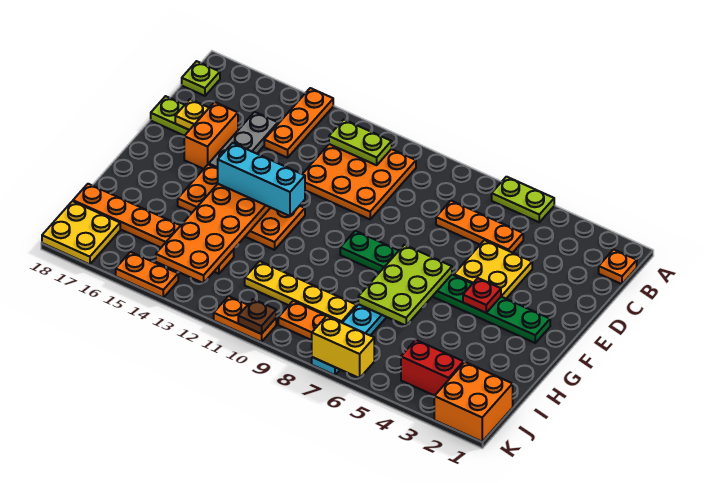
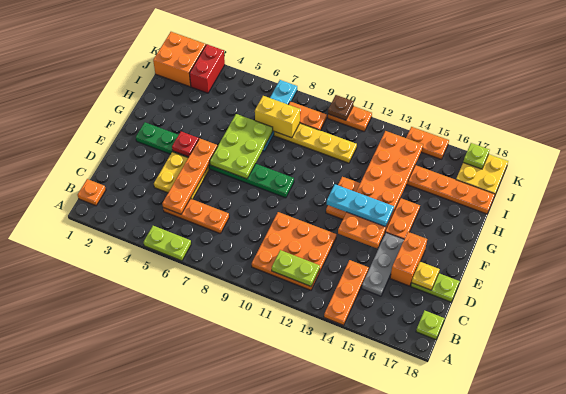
none -> orange plate C5:F5 level 2
cyan brick F12:F14 level 3 -> cyan plate F12:F14 level 3
red brick J3:J4 level 1 -> red brick J3:K3 level 1
yellow brick K6:K7 level 2 -> yellow brick I7:I8 level 2
none -> lime plate K17 level 2

